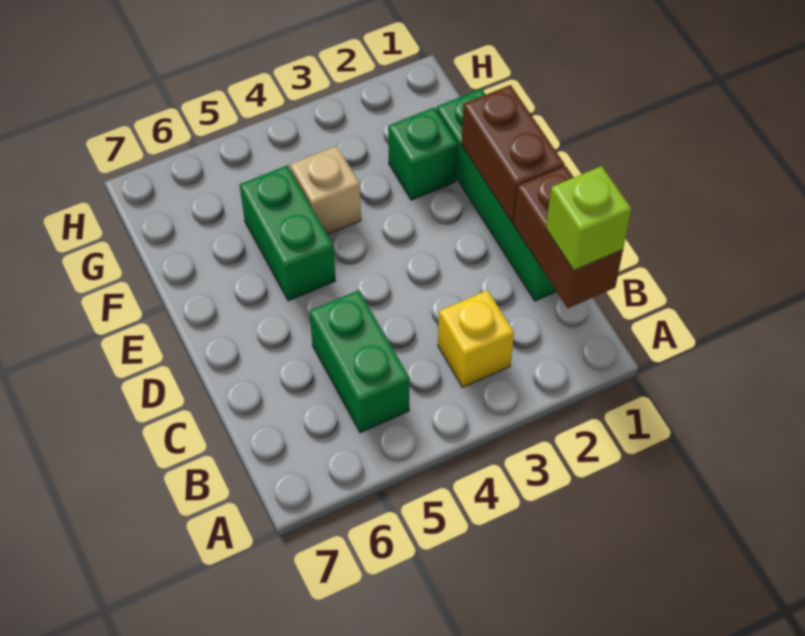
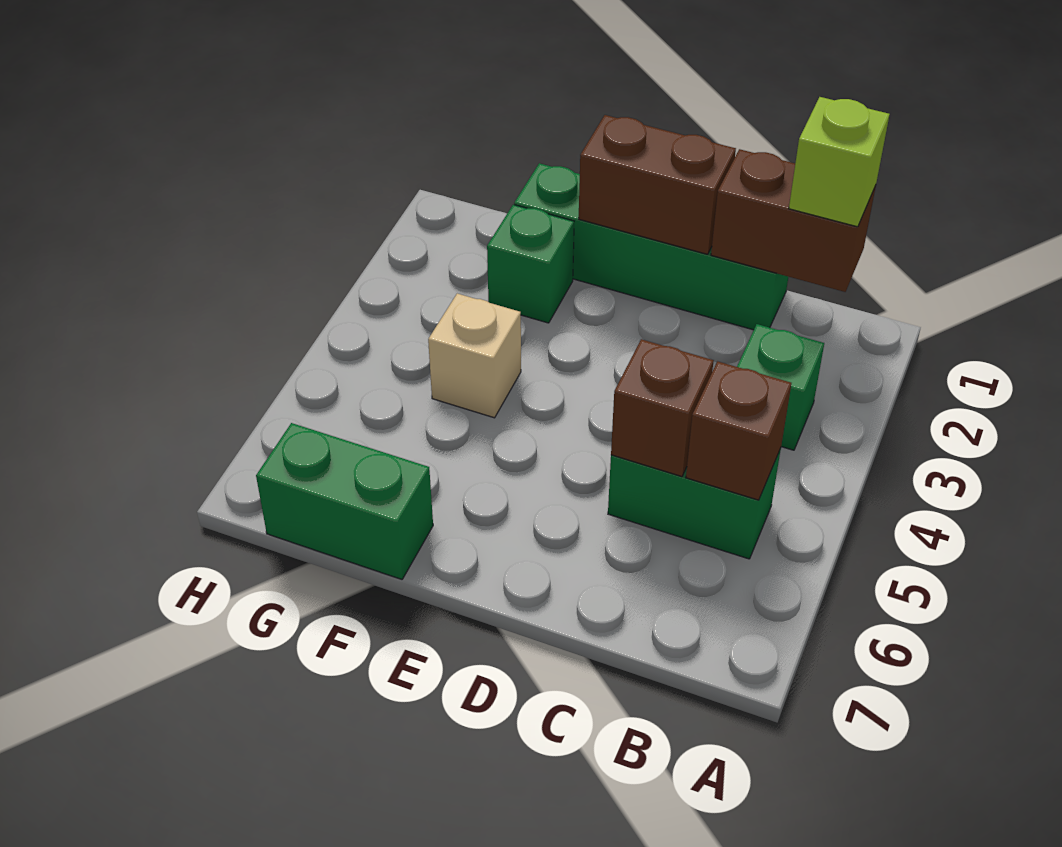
yellow brick B3 level 1 -> green brick B3 level 1
none -> brown brick B5 level 2
none -> brown brick C5 level 2
green brick E5:F5 level 1 -> green brick F7:G7 level 1

